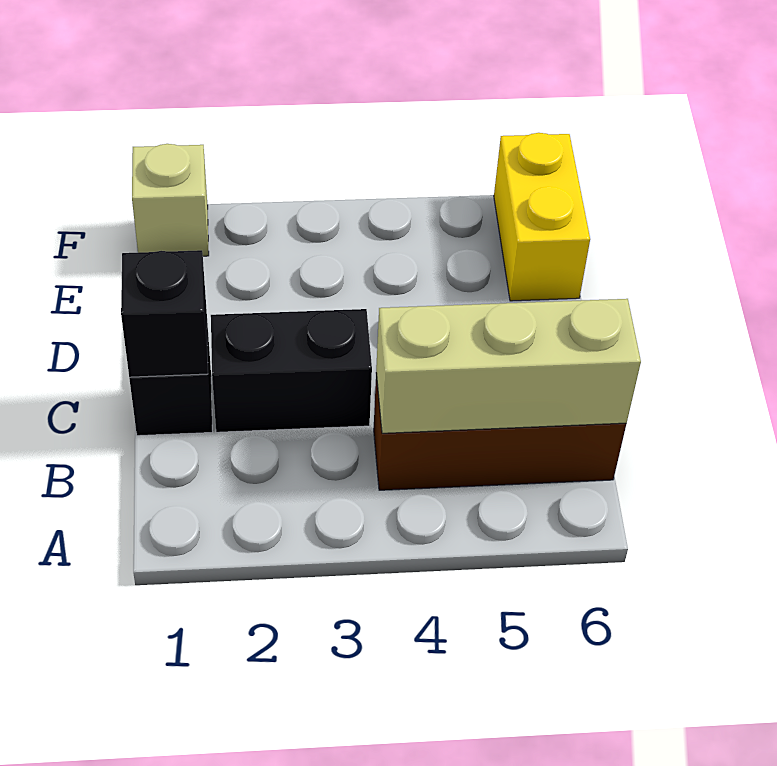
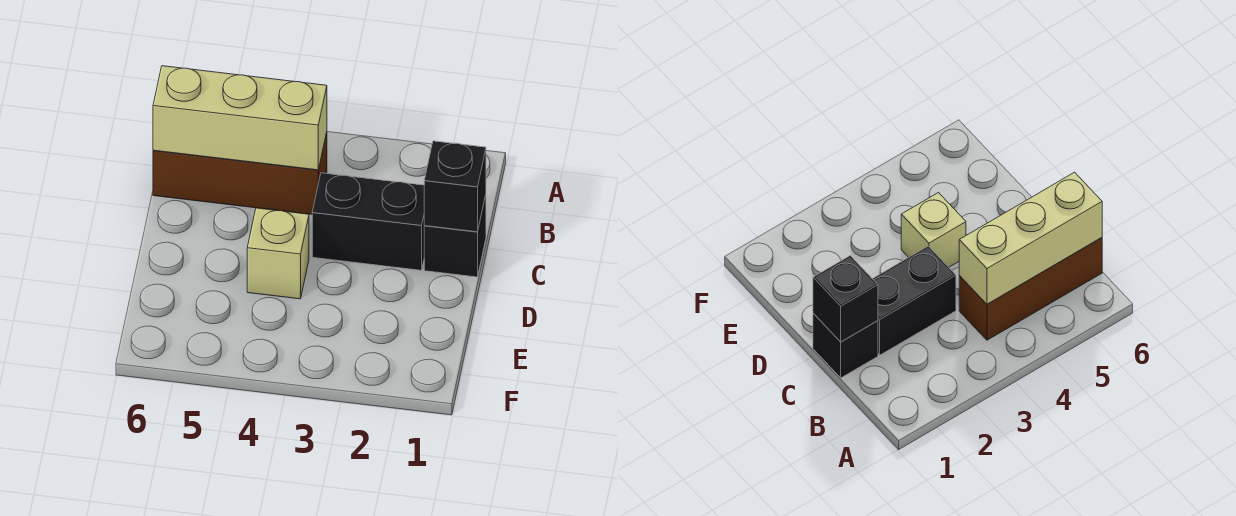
yellow brick E6:F6 level 1 -> none
tan brick F1 level 1 -> tan brick D4 level 1

